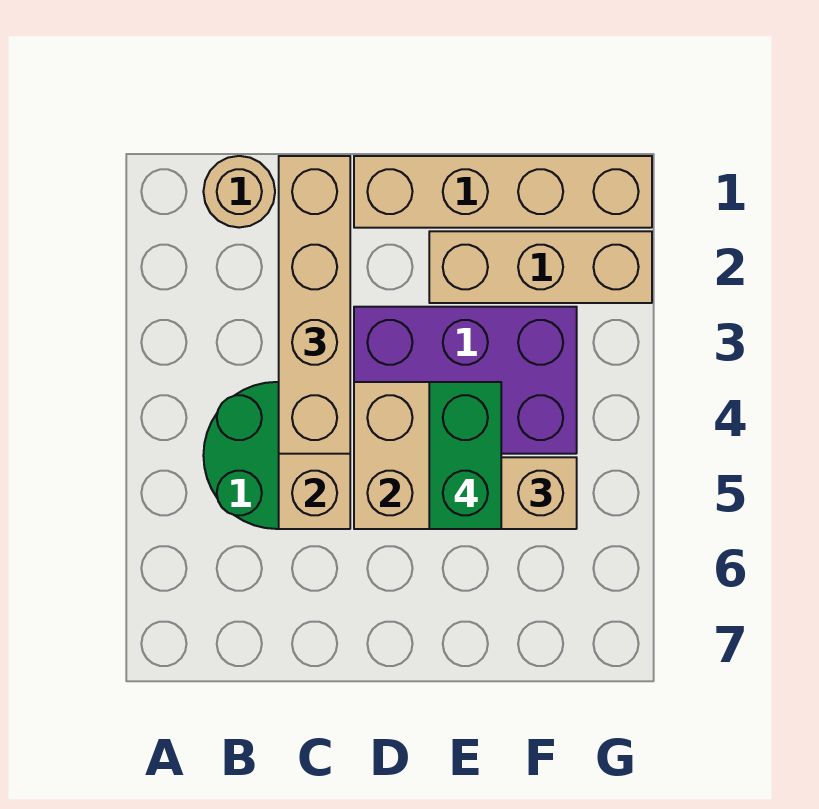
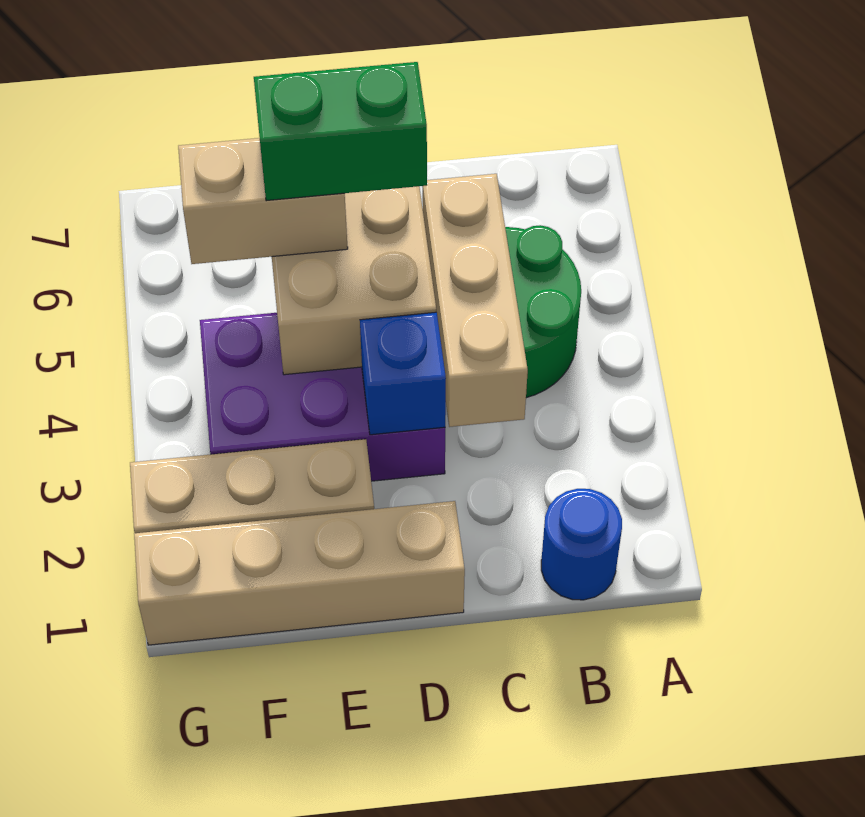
tan round brick B1 level 1 -> blue round brick B1 level 1
tan brick C1:C4 level 3 -> none
none -> blue brick D3 level 2
green brick E4:E5 level 4 -> green brick D5:E5 level 4

